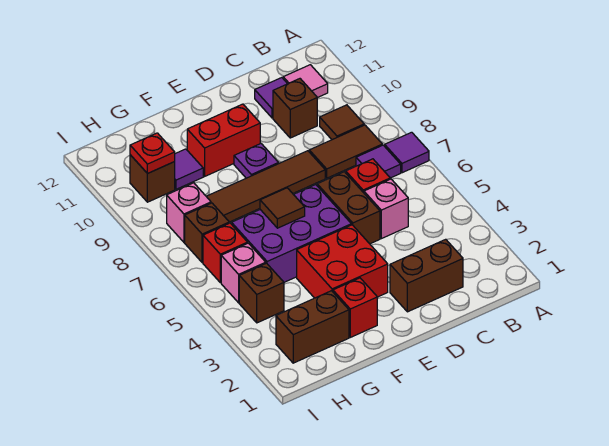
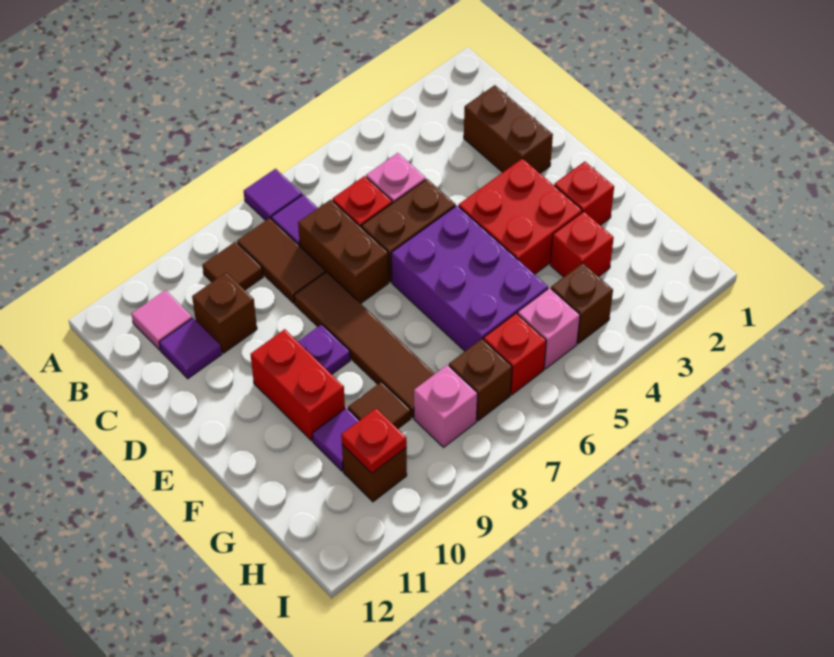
brown tile F6 level 2 -> brown tile G9 level 1
brown brick G2:H2 level 1 -> brown brick C7:D7 level 1
none -> red brick G3 level 1

